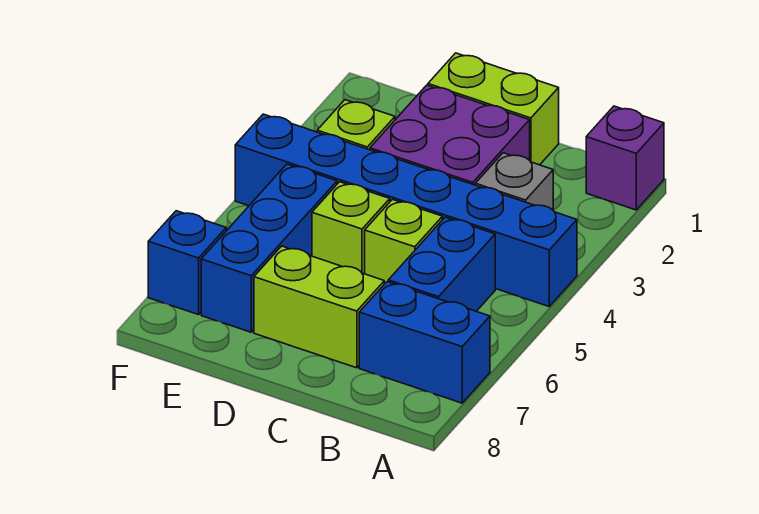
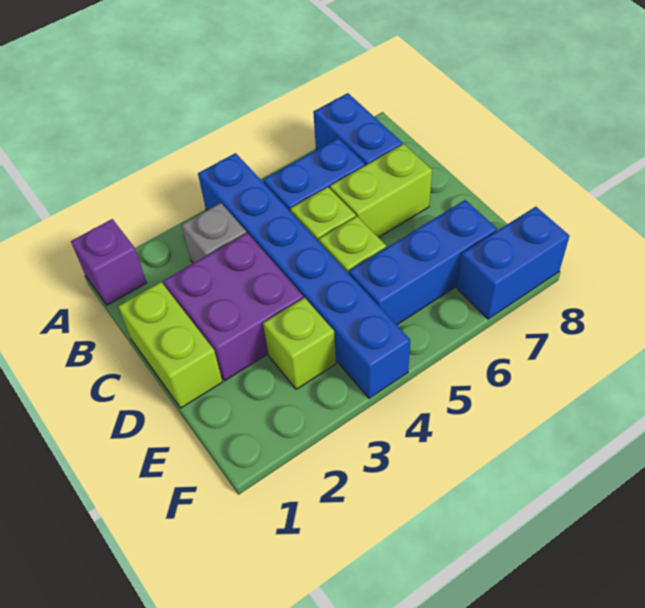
lime brick C7:D7 level 1 -> lime brick C6:C7 level 1
blue brick F7 level 1 -> blue brick F7:F8 level 1

